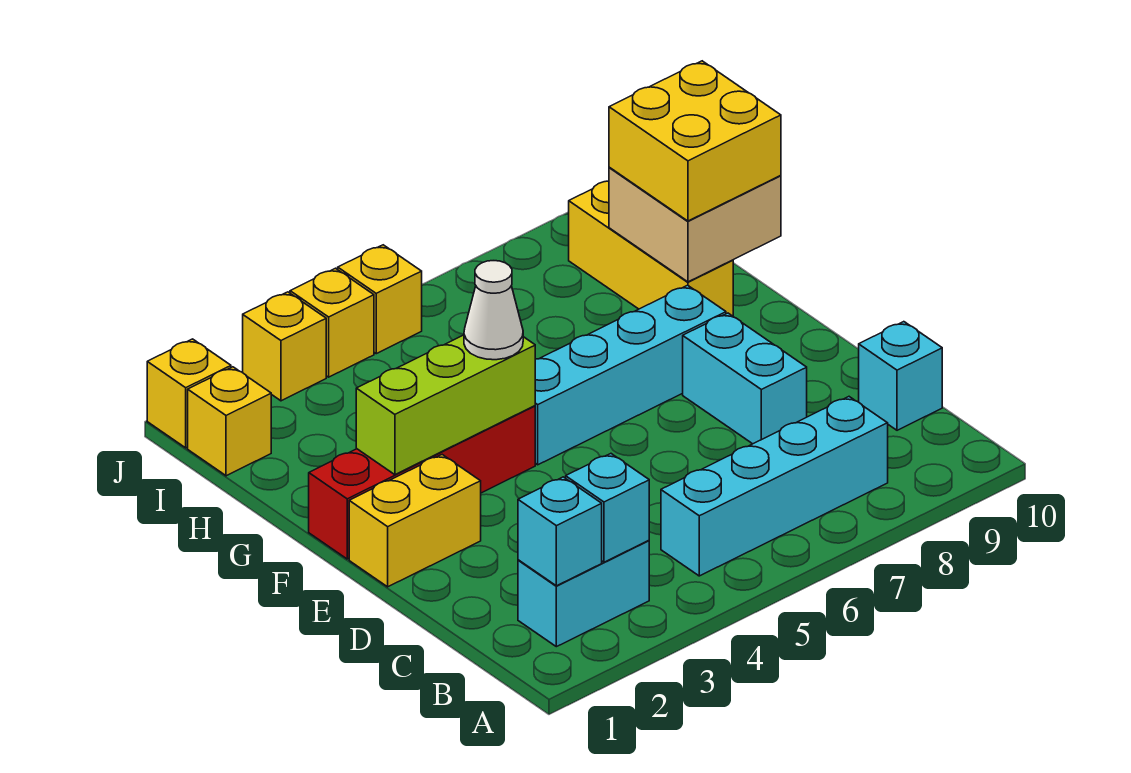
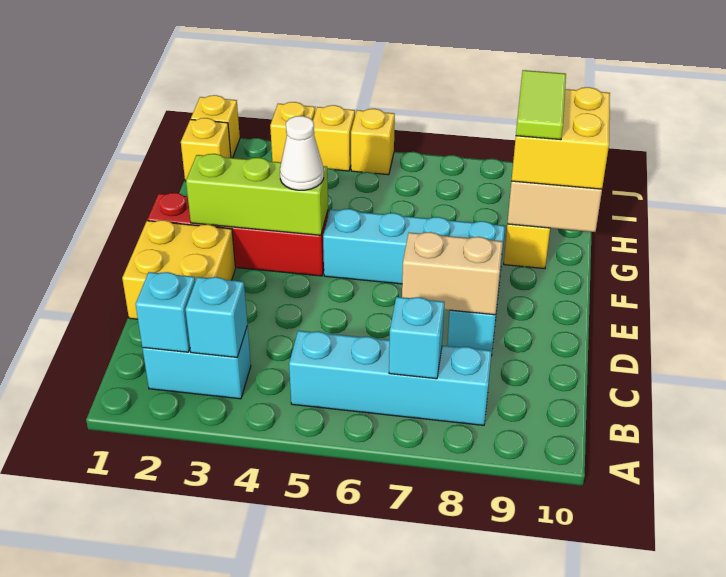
cyan brick C10 level 1 -> cyan brick B7 level 2
none -> tan brick D7:D8 level 2
yellow brick E1:E2 level 1 -> yellow brick D1:E2 level 1
none -> lime tile G9:H9 level 4

